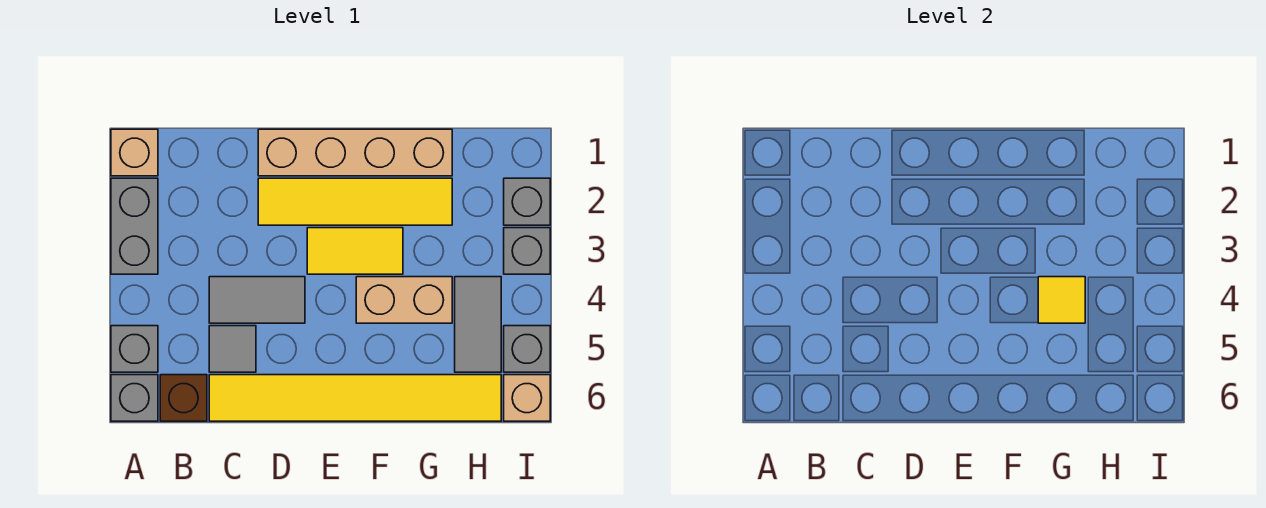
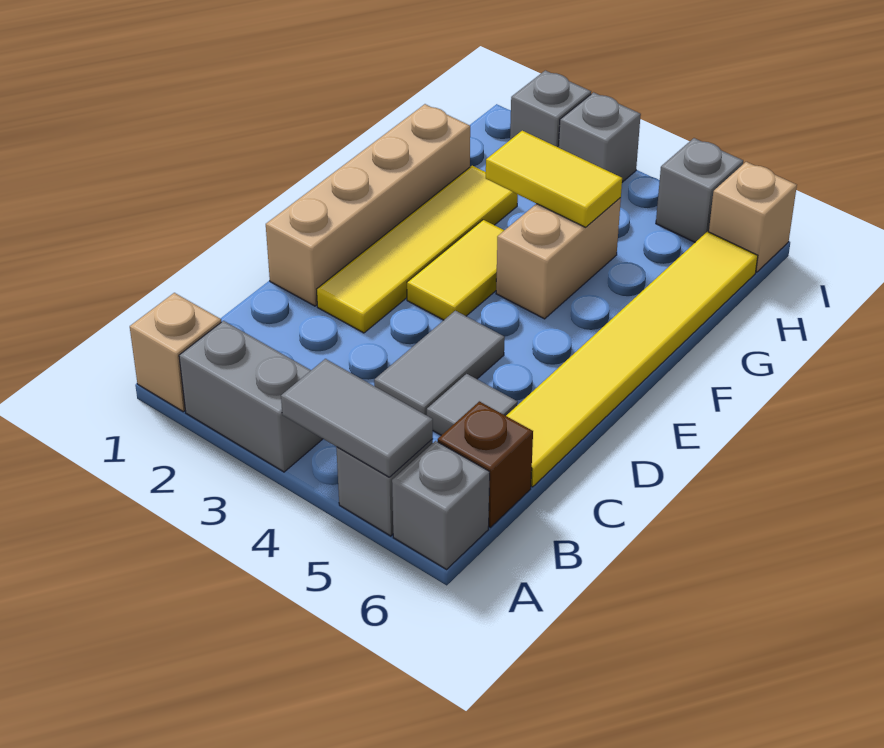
yellow tile G4 level 2 -> yellow tile G3:G4 level 2
grey tile H4:H5 level 1 -> grey tile A4:A5 level 2

